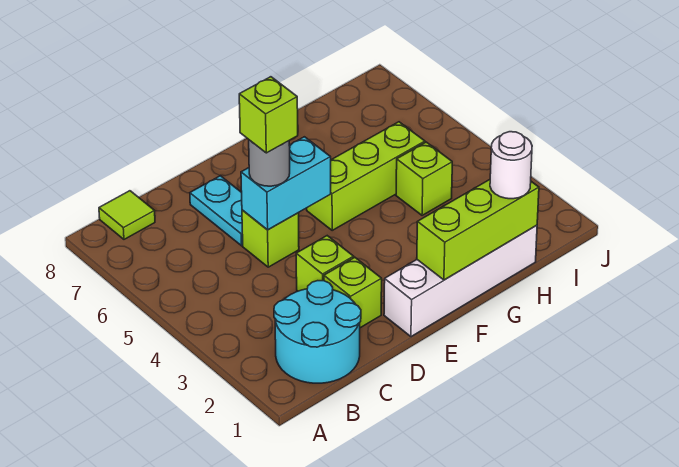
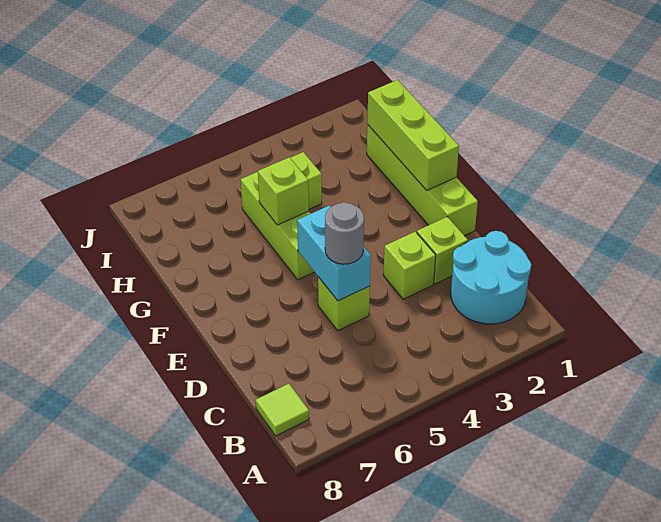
lime brick D5 level 4 -> lime brick G5 level 2
cyan plate D6:D7 level 1 -> none
white brick E1:H1 level 1 -> lime brick E1:H1 level 1
white round brick H1 level 3 -> none

